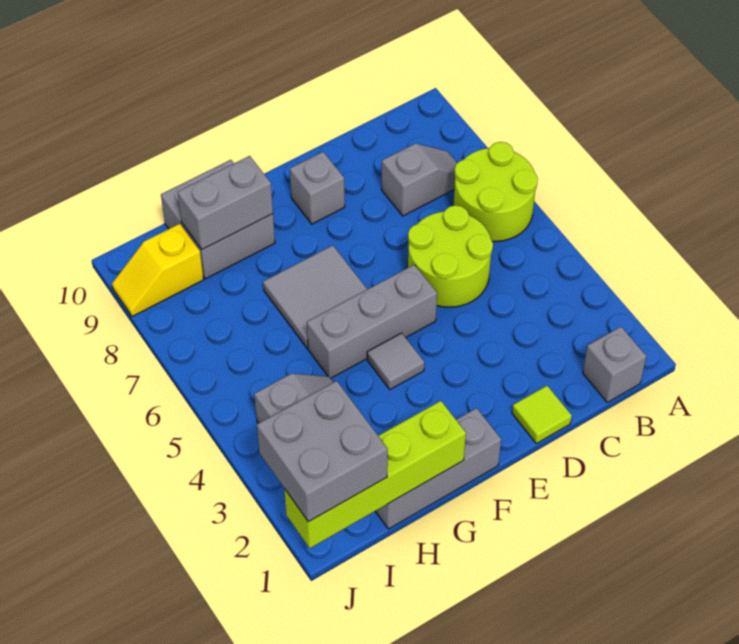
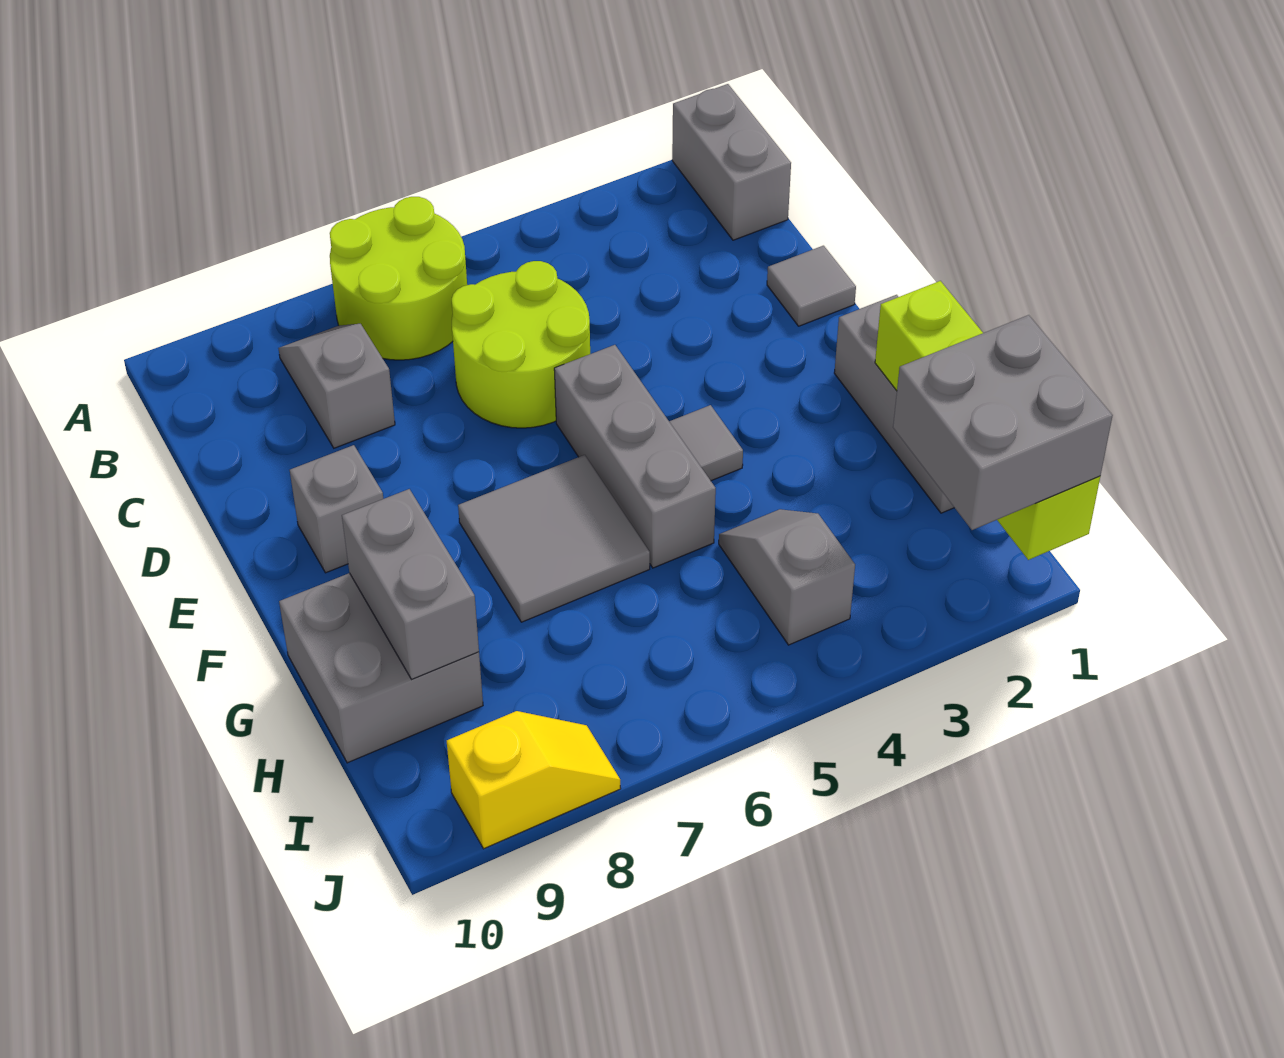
grey brick B1 level 1 -> grey brick A1:B1 level 1
lime tile D1 level 1 -> grey tile D1 level 1
yellow slope I9:J9 level 1 top I -> yellow slope J8:J9 level 1 top 9

